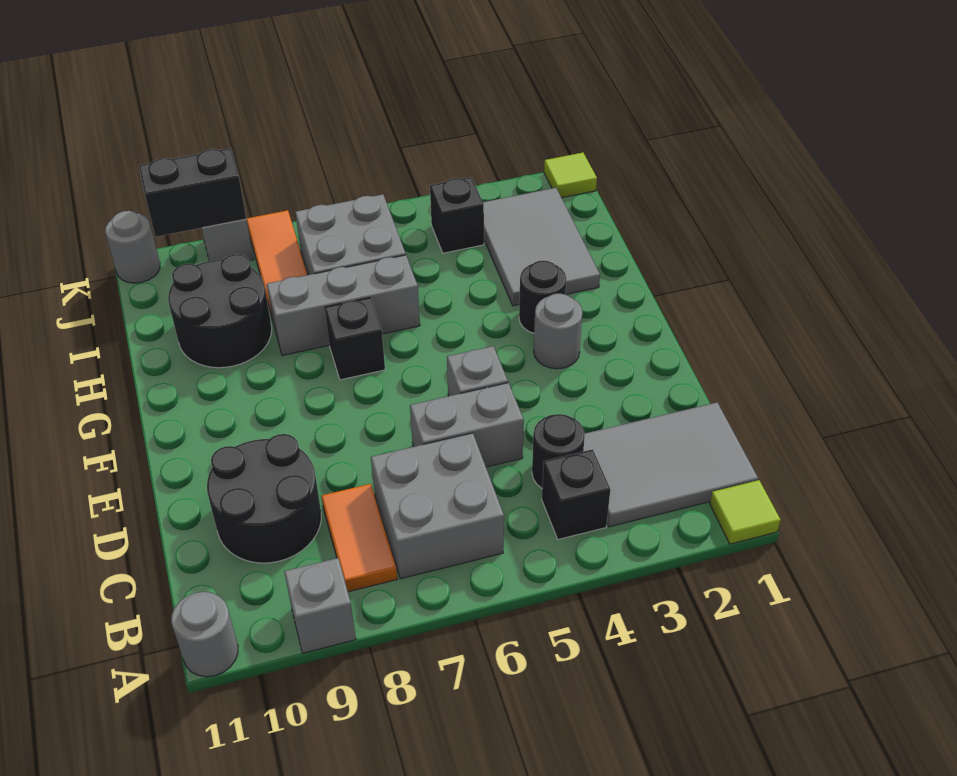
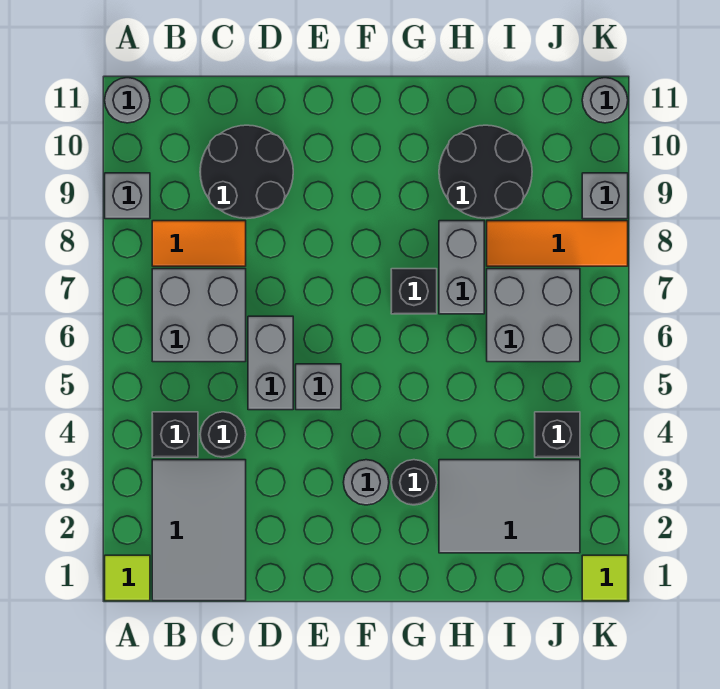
grey brick H6:H8 level 1 -> grey brick H7:H8 level 1
black brick K9:K10 level 2 -> none

